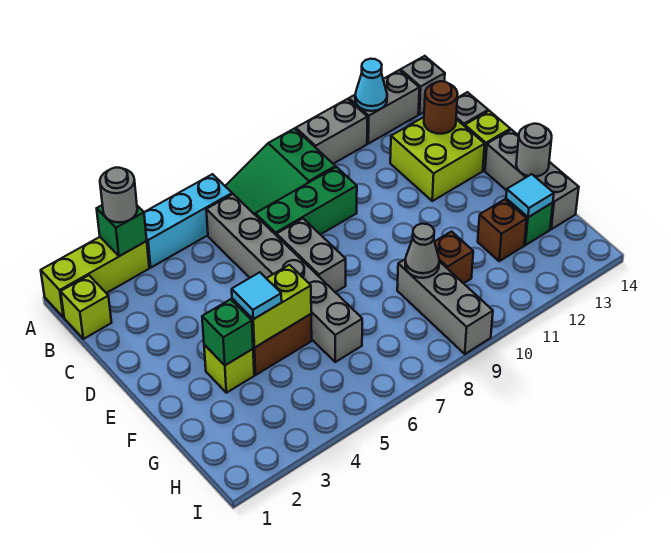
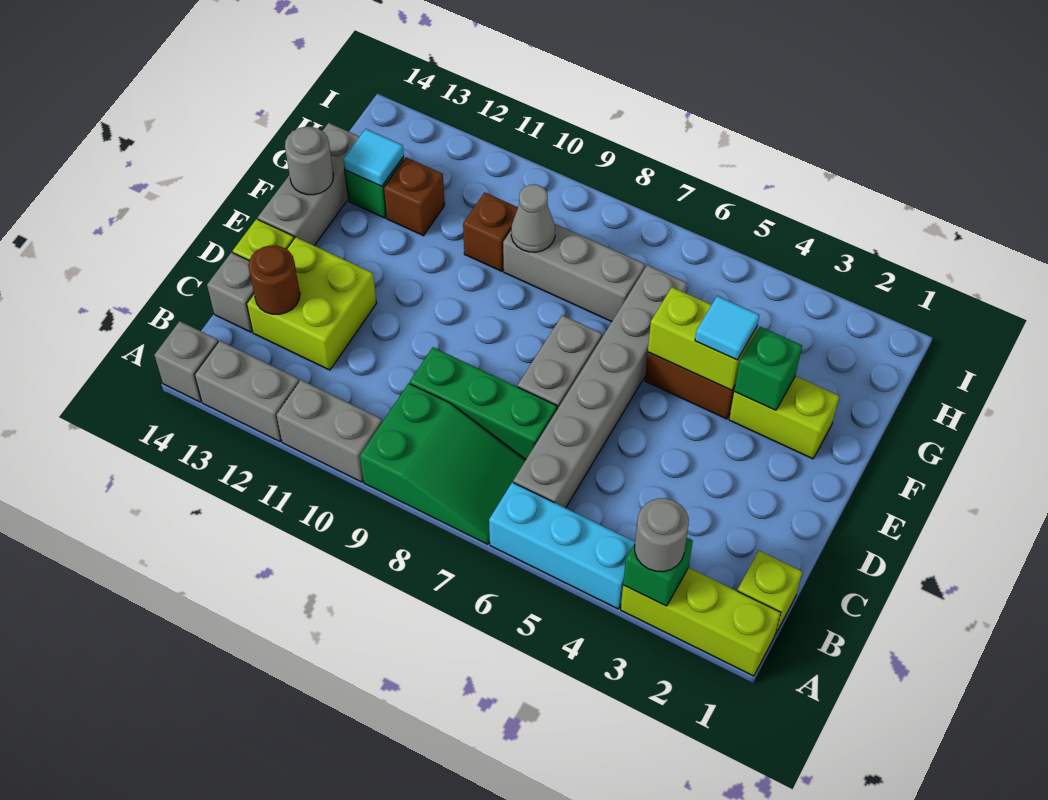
cyan cone A12 level 2 -> none
lime brick F3 level 1 -> lime brick F2:F3 level 1
grey brick G9:I9 level 1 -> grey brick G7:G9 level 1

